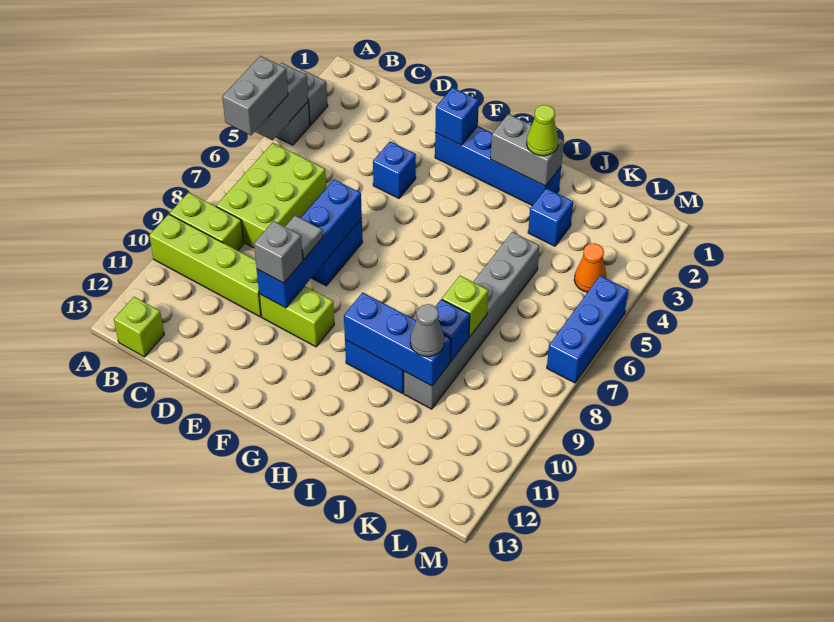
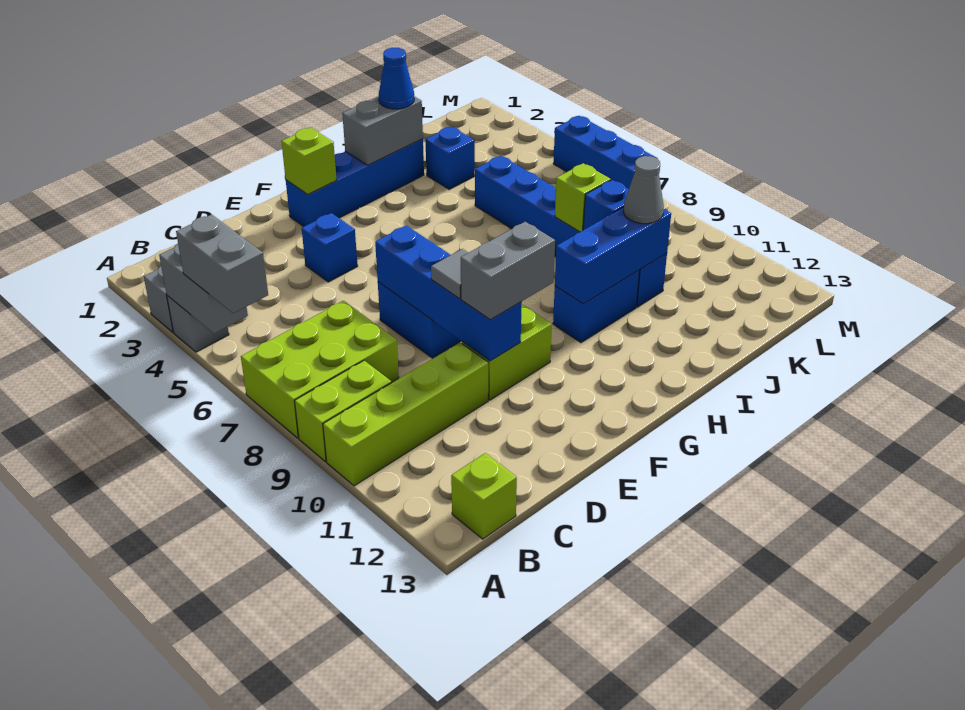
lime brick B6:C8 level 1 -> lime brick A7:C8 level 1
grey brick E10 level 3 -> grey brick E10:F10 level 3
blue brick F2 level 2 -> lime brick F2 level 2
lime cone I2 level 3 -> blue cone I2 level 3
grey brick J5:J10 level 1 -> blue brick J5:J10 level 1
orange cone L4 level 1 -> none

